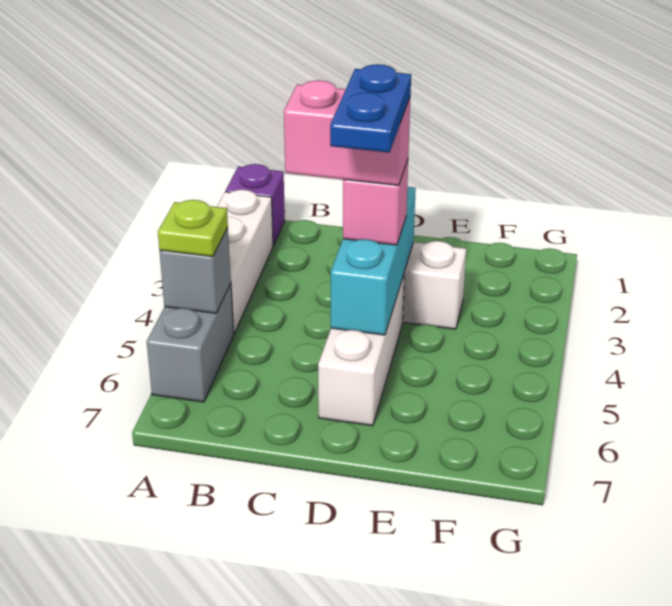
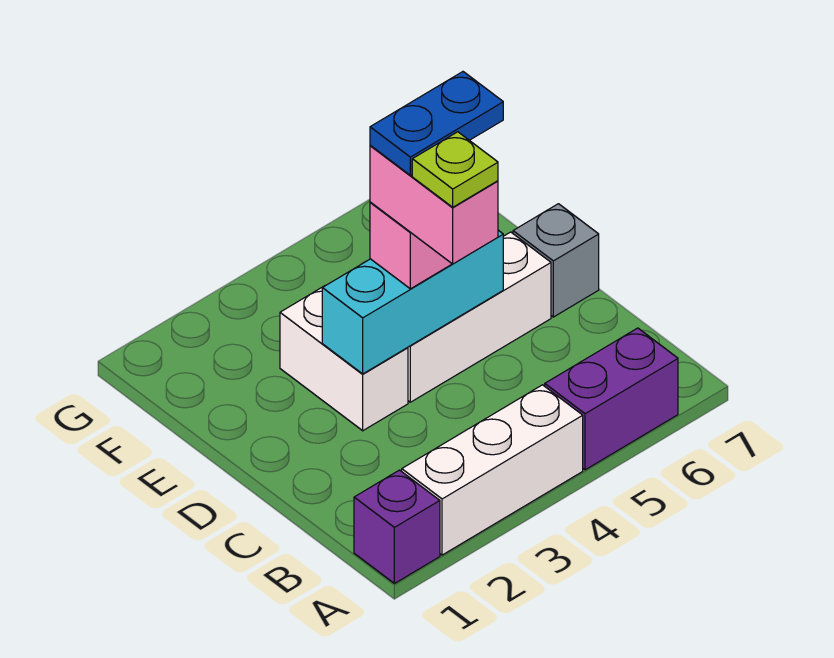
grey brick A5:A6 level 1 -> purple brick A5:A6 level 1
grey brick A5 level 2 -> grey brick D7 level 1
lime plate A5 level 3 -> lime plate C4 level 5

